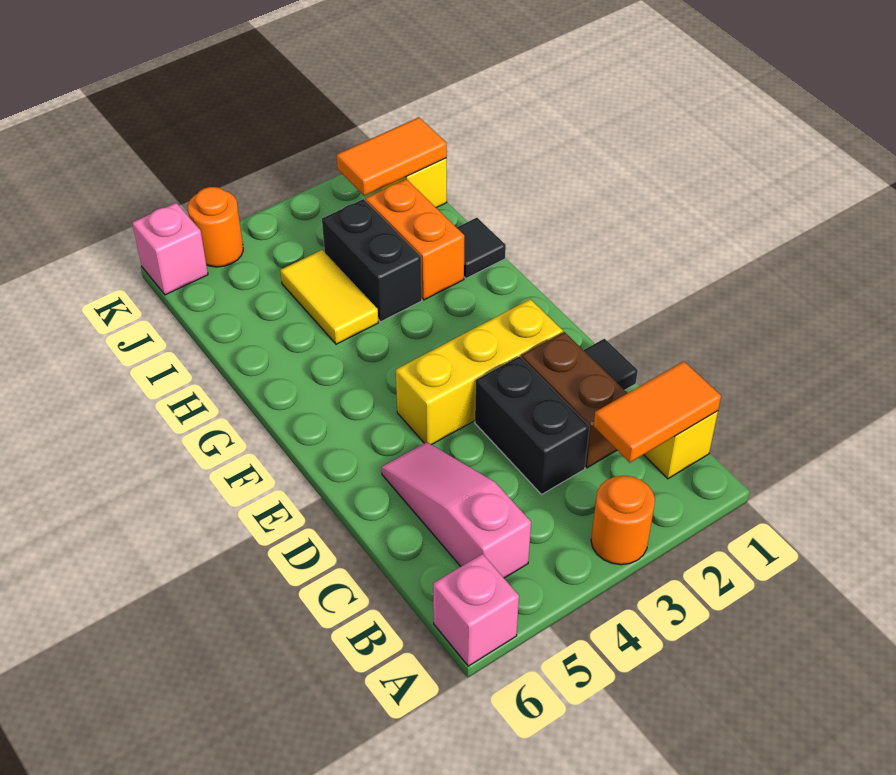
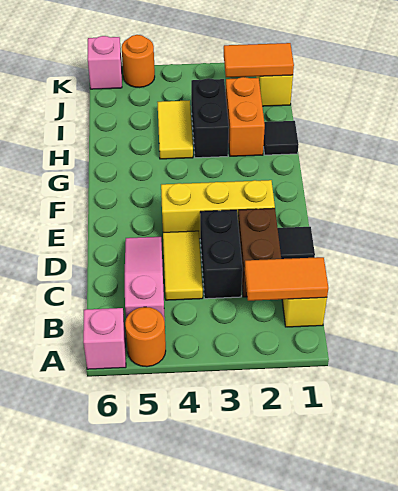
orange round brick A3 level 1 -> orange round brick A5 level 1
none -> yellow tile C4:D4 level 1

